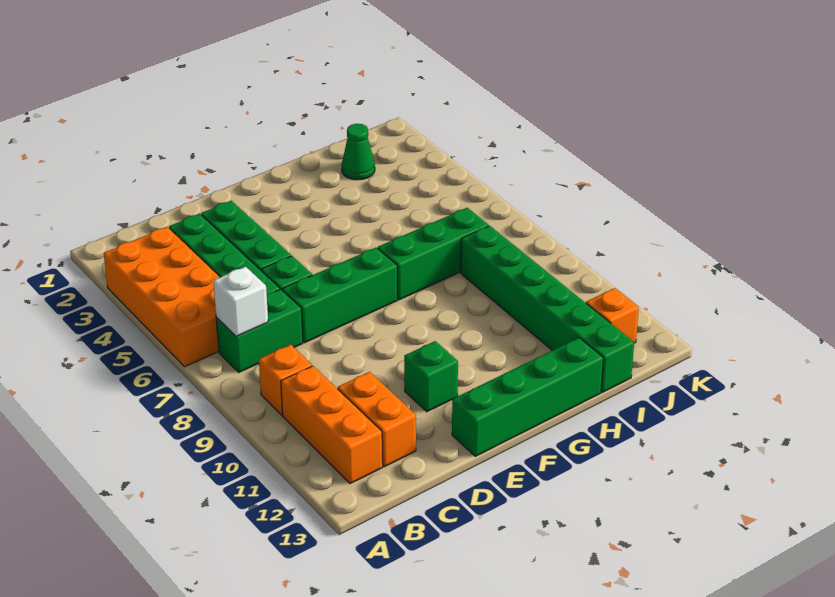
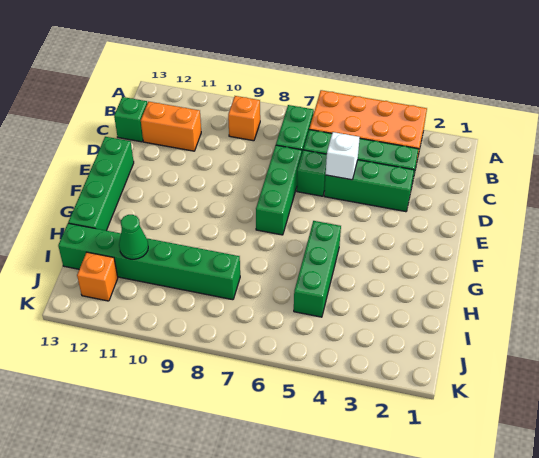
white brick B7 level 2 -> white brick D5 level 2
orange brick B10:B12 level 1 -> none
green brick E11 level 1 -> green brick C13 level 1
green brick G7:I7 level 1 -> green brick G5:I5 level 1
green cone I2 level 1 -> green cone I11 level 2

